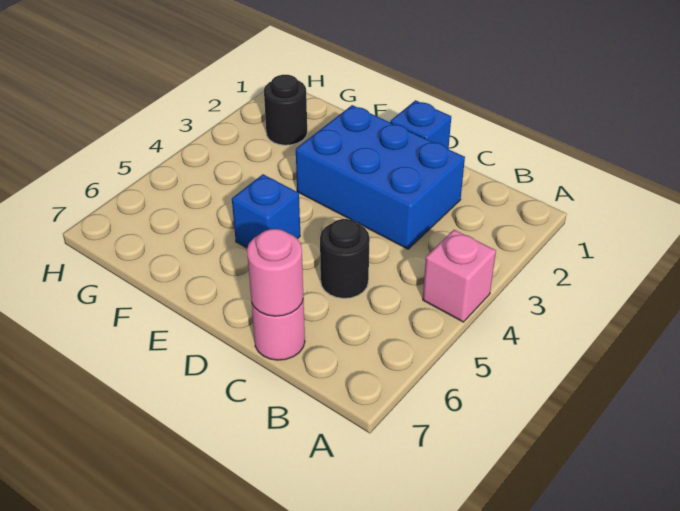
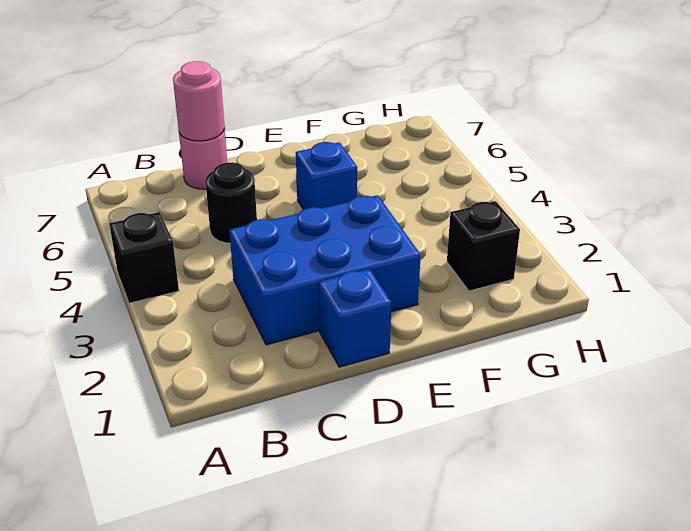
pink brick A4 level 1 -> black brick A4 level 1
black round brick G2 level 1 -> black brick G2 level 1

